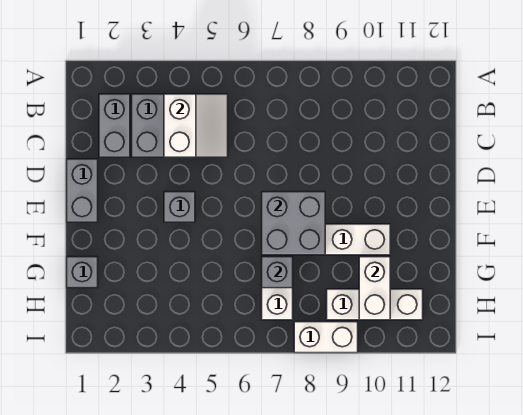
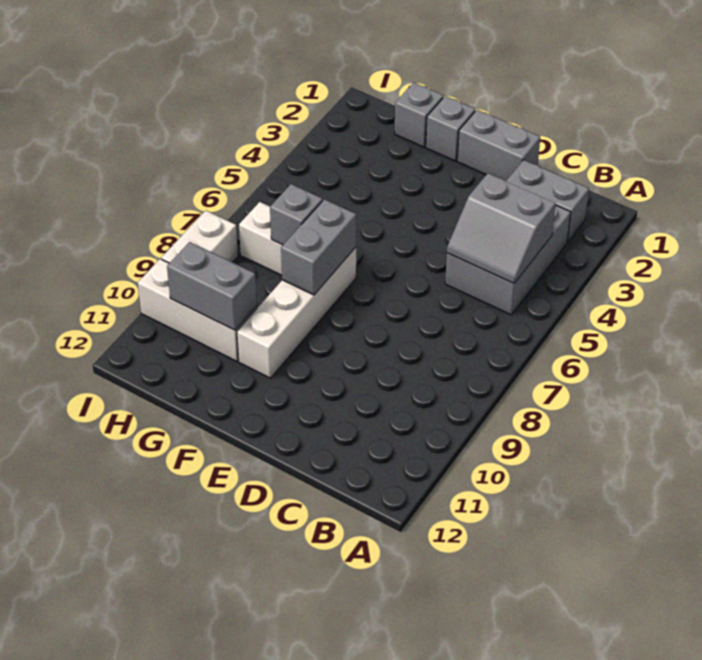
white slope B4:C5 level 2 top 4 -> grey slope B4:C5 level 2 top 4
grey brick E4 level 1 -> grey brick F1 level 1
grey brick E7:F8 level 2 -> grey brick F7:F8 level 2
white brick G10:H10 level 2 -> grey brick G10:H10 level 2
white brick H9:H11 level 1 -> white brick G10:I10 level 1

